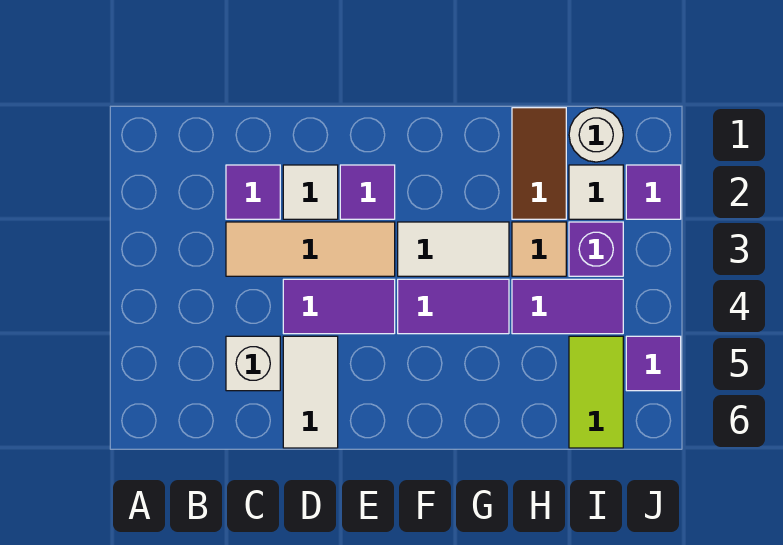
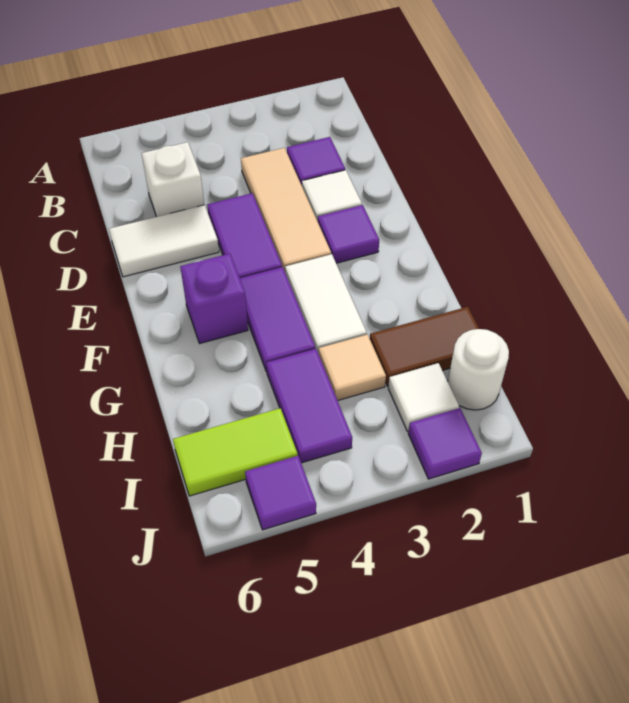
purple brick I3 level 1 -> purple brick F5 level 1

